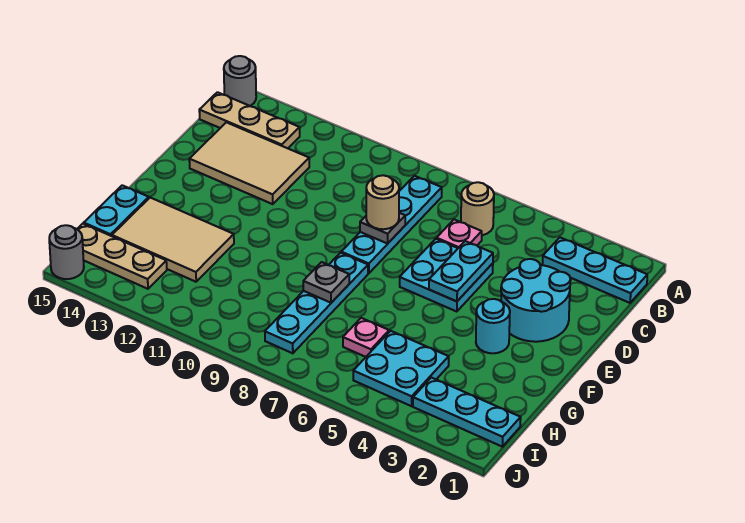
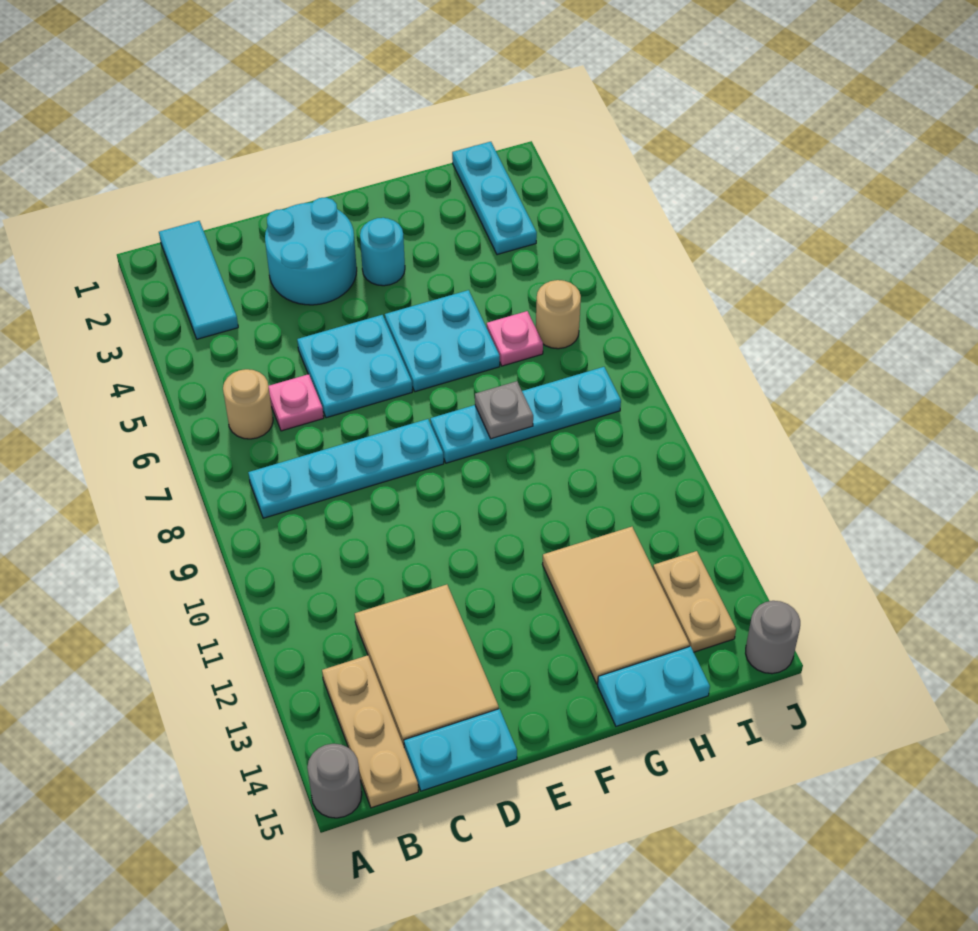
cyan plate B1:B3 level 1 -> cyan tile B1:B3 level 1
cyan plate D5:E5 level 2 -> cyan plate C15:D15 level 1
grey plate D8 level 2 -> none
tan round brick D8 level 3 -> tan round brick I6 level 1
cyan plate H4:I5 level 1 -> cyan plate F5:G6 level 1
tan plate I13:I15 level 1 -> tan plate I13:I14 level 1

